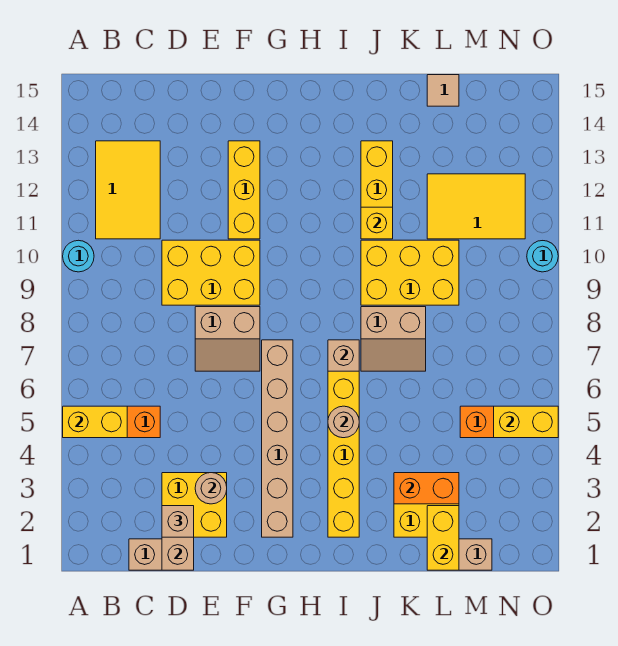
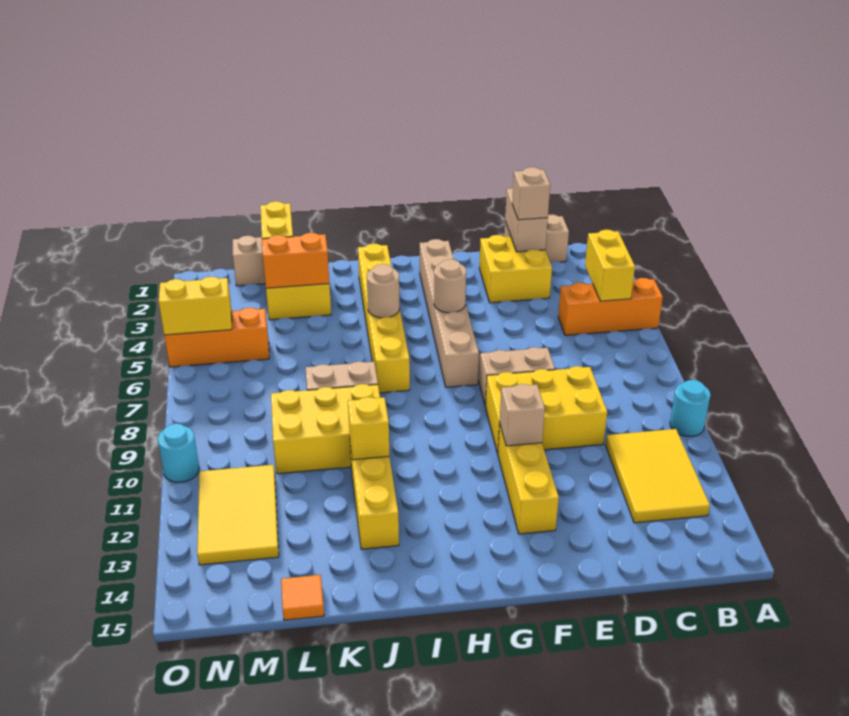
yellow brick A5:B5 level 2 -> yellow brick B4:B5 level 2
tan round brick E3 level 2 -> tan round brick G5 level 2
tan brick I7 level 2 -> tan brick F11 level 2
yellow tile L11:N12 level 1 -> yellow tile M11:N13 level 1
tan tile L15 level 1 -> orange tile L15 level 1

